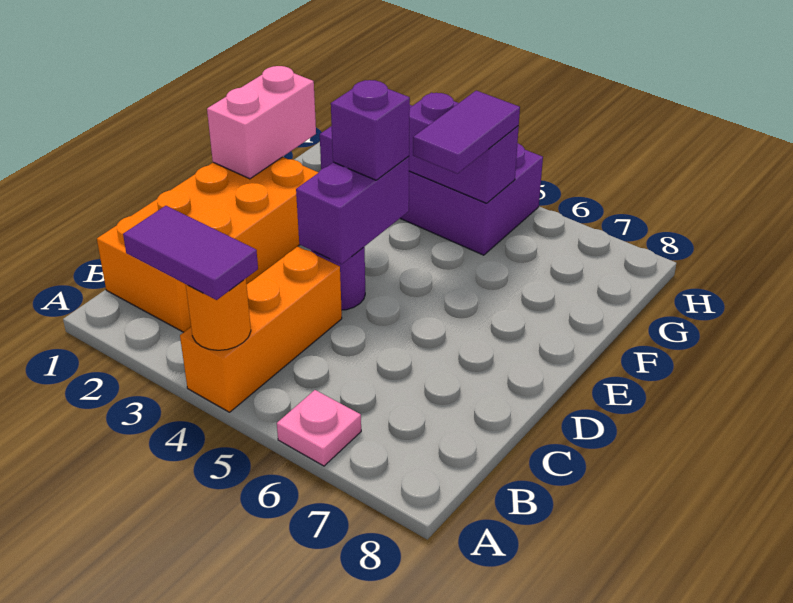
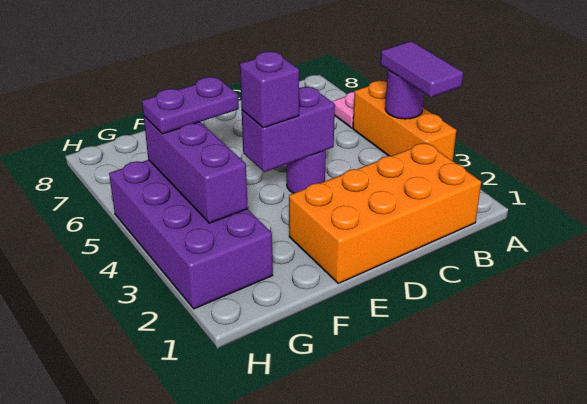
orange brick A4:C4 level 1 -> orange brick A3:A5 level 1
orange round brick A4 level 2 -> purple round brick A4 level 2
pink brick E1:F1 level 2 -> none
purple tile F5:G5 level 3 -> purple plate F5:G5 level 3
purple brick G4:G5 level 2 -> purple brick G3:G5 level 2

